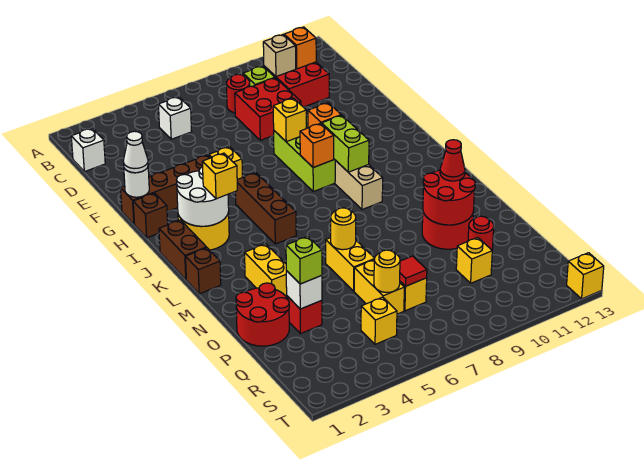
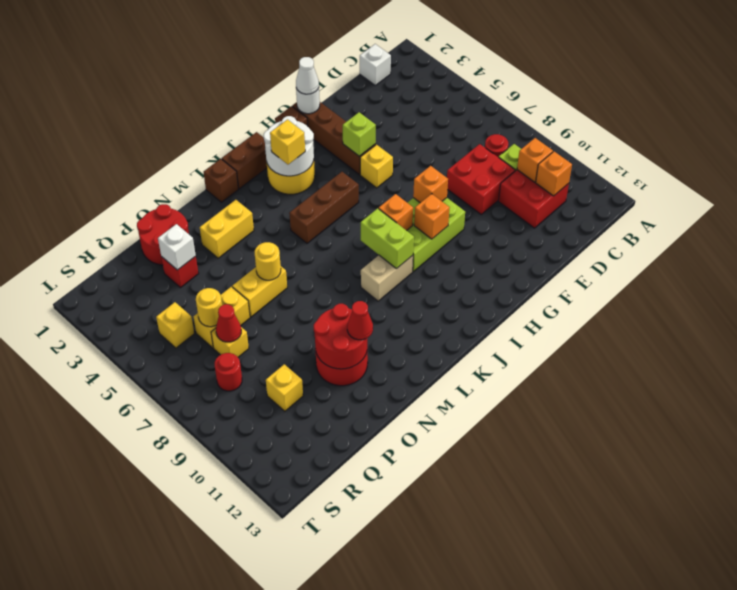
white brick C5 level 1 -> none
tan brick C10 level 2 -> orange brick C10 level 2
yellow brick G8 level 2 -> orange brick G8 level 2
lime brick I9:J9 level 2 -> lime brick J8:J9 level 2
lime brick P3 level 3 -> lime brick G4 level 2
red round brick P11 level 1 -> red round brick R8 level 1
red tile Q7 level 2 -> red cone Q7 level 2
yellow brick T13 level 1 -> none

